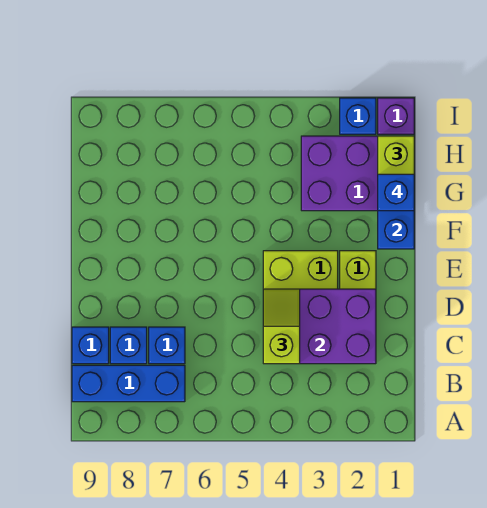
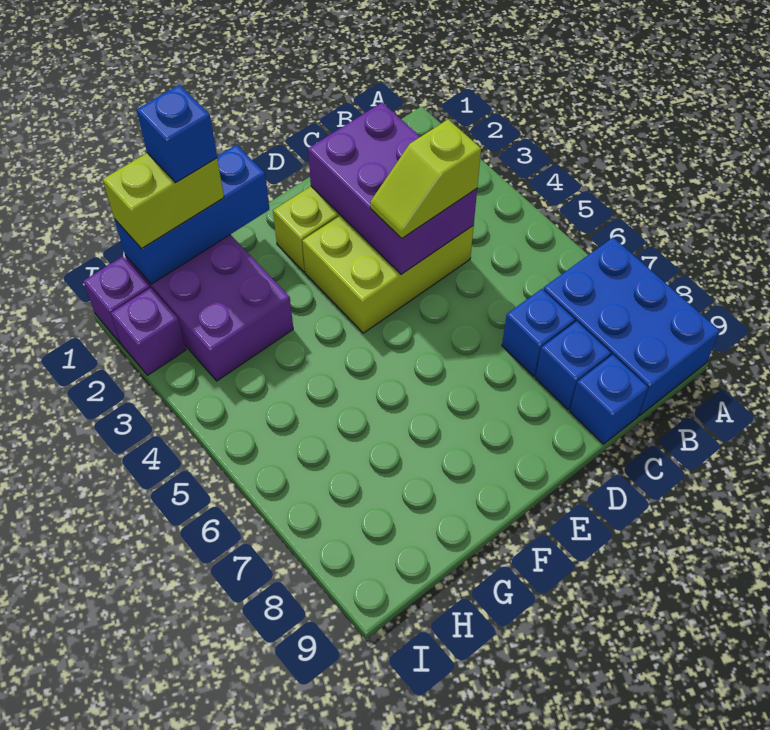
blue brick B7:B9 level 1 -> blue brick A7:B9 level 1
blue brick I2 level 1 -> purple brick I2 level 1

